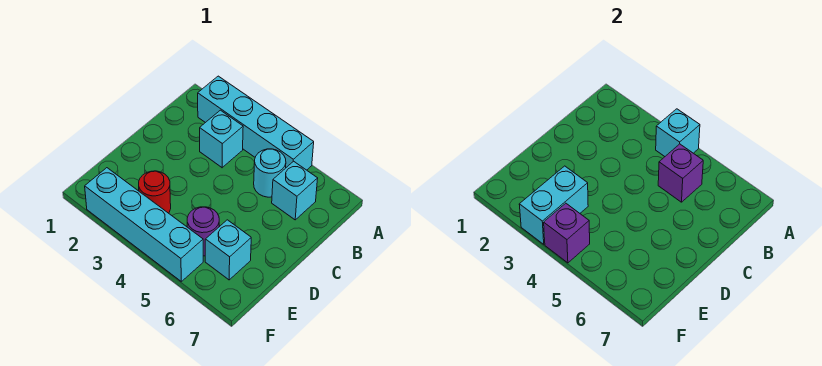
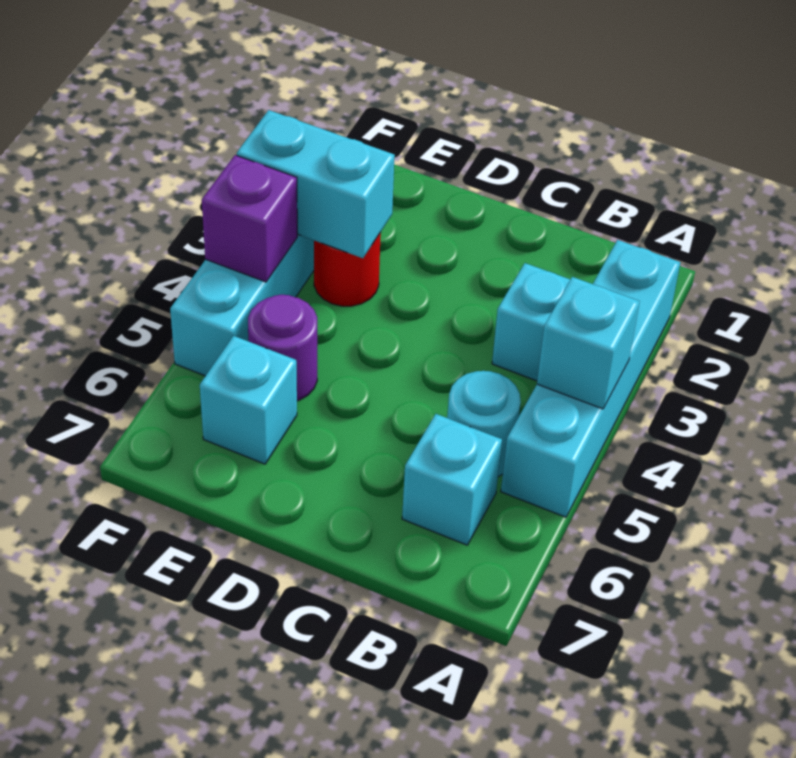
purple brick B5 level 2 -> none

